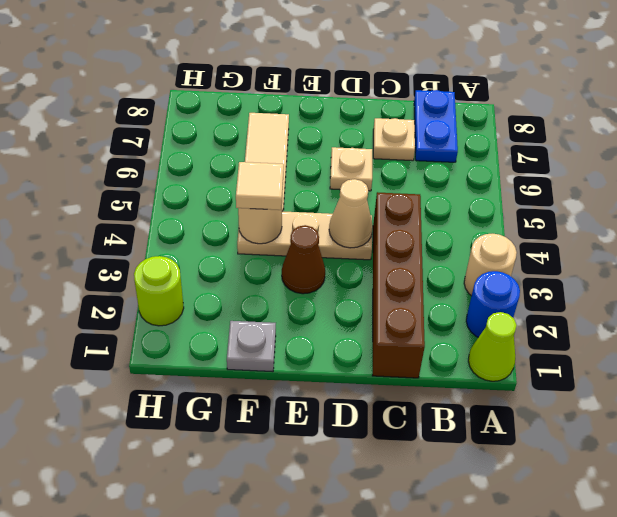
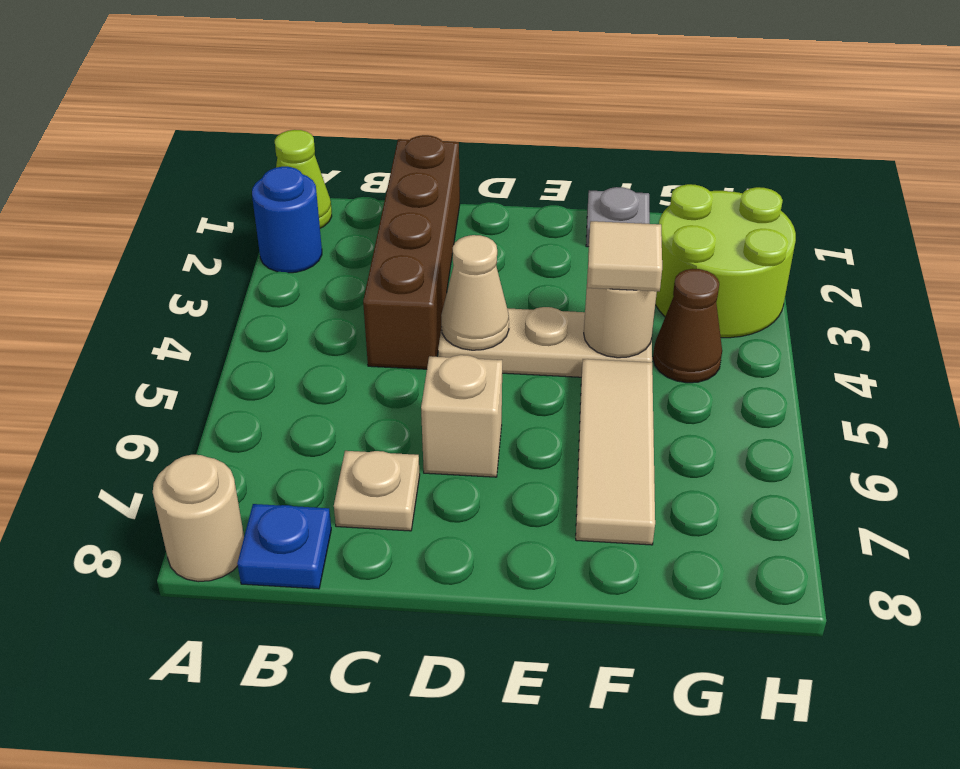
tan round brick A3 level 1 -> tan round brick A8 level 1
blue plate B7:B8 level 1 -> blue plate B8 level 1
tan plate D6 level 1 -> tan brick D6 level 1
brown cone E3 level 1 -> brown cone G4 level 1
lime round brick H2 level 1 -> lime round brick G2:H3 level 1

